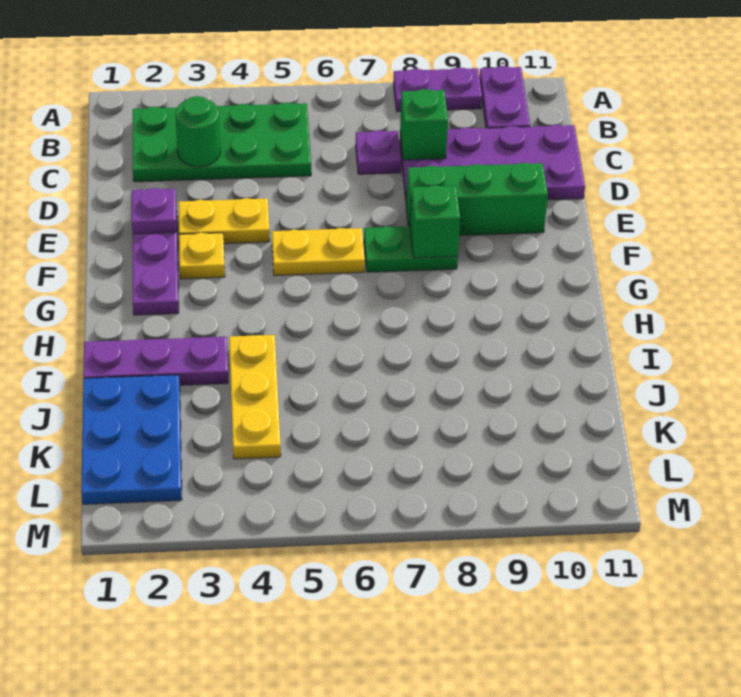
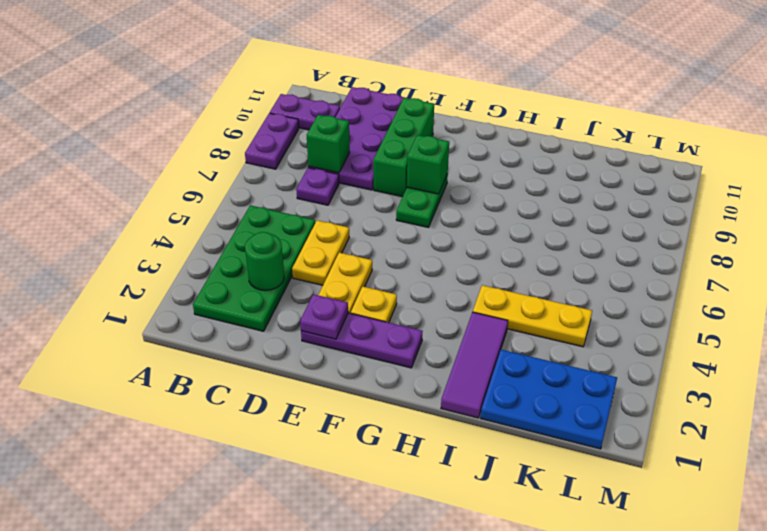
yellow plate F5:F6 level 1 -> yellow plate D4:D5 level 1
purple plate I1:I3 level 1 -> purple tile I1:I3 level 1

